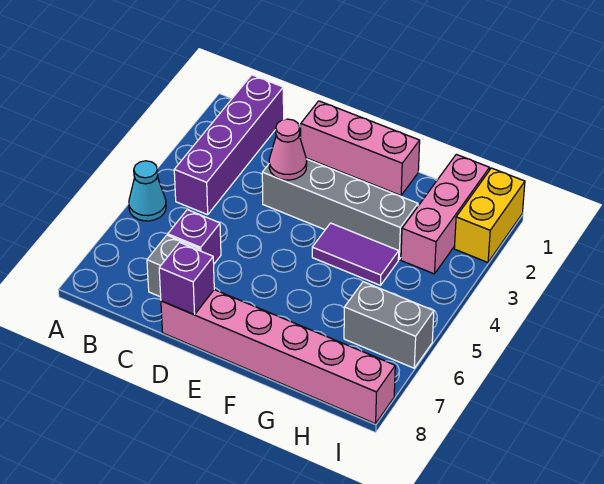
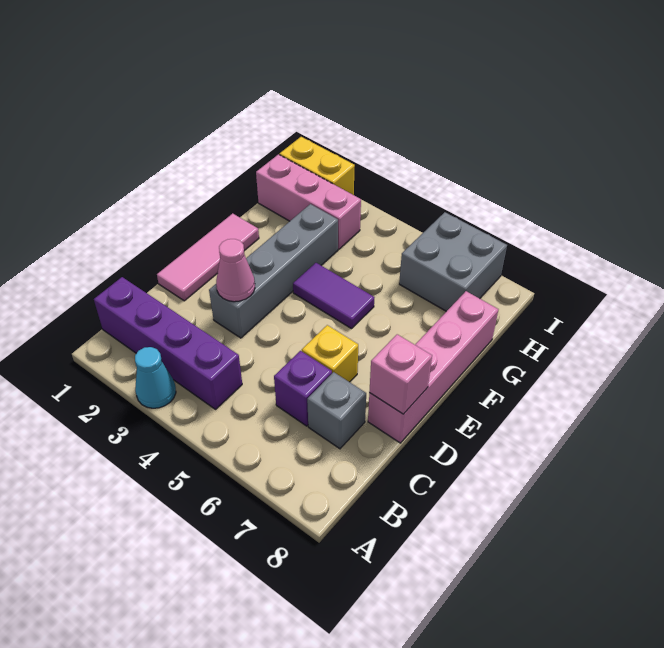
cyan cone A5 level 1 -> cyan cone A3 level 1
pink brick D1:F1 level 1 -> pink tile D1:F1 level 1
none -> yellow brick D6 level 1
pink brick D8:I8 level 1 -> pink brick D8:G8 level 1
purple brick D8 level 2 -> pink brick D8 level 2
purple tile F4:G4 level 1 -> purple tile F4:F5 level 1
grey brick H6:I6 level 1 -> grey brick H6:I7 level 1

